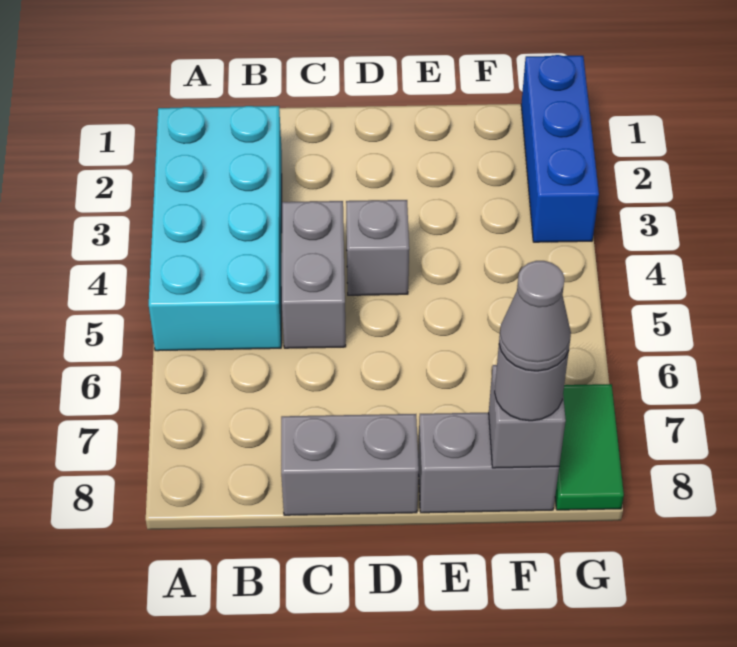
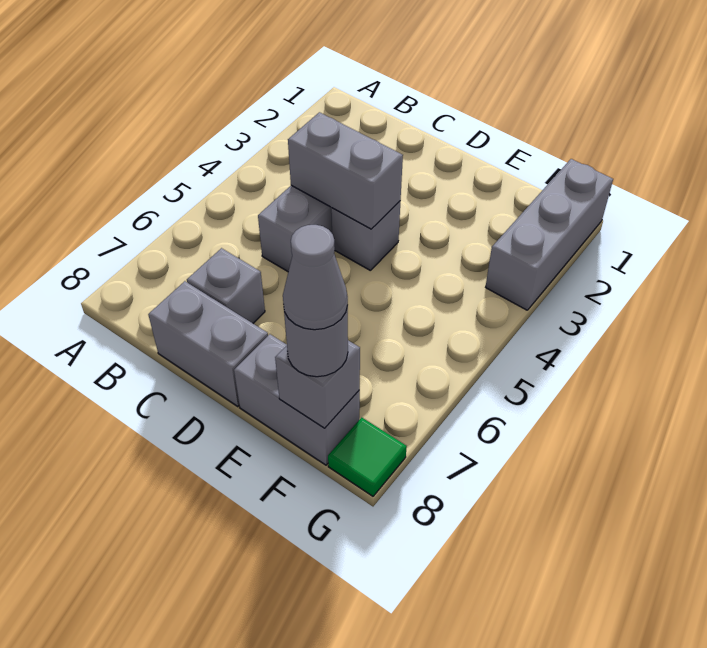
cyan brick A2:B5 level 1 -> none
none -> grey brick C4:D4 level 2
none -> grey brick C7 level 1
blue brick G1:G3 level 1 -> grey brick G1:G3 level 1
green tile G7:G8 level 1 -> green tile G8 level 1

